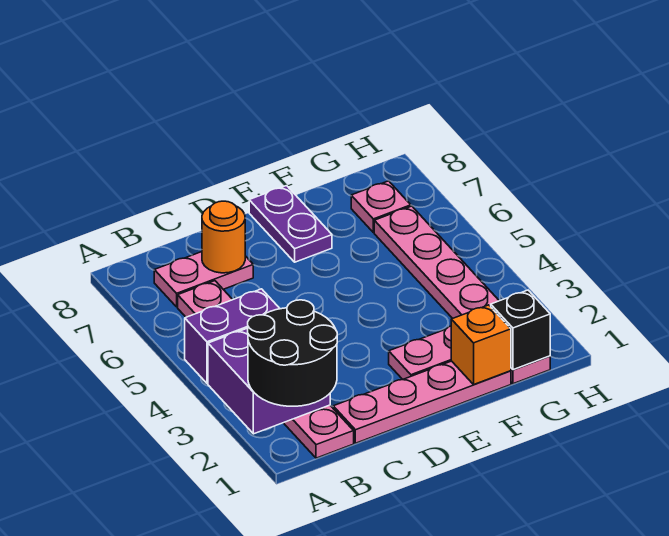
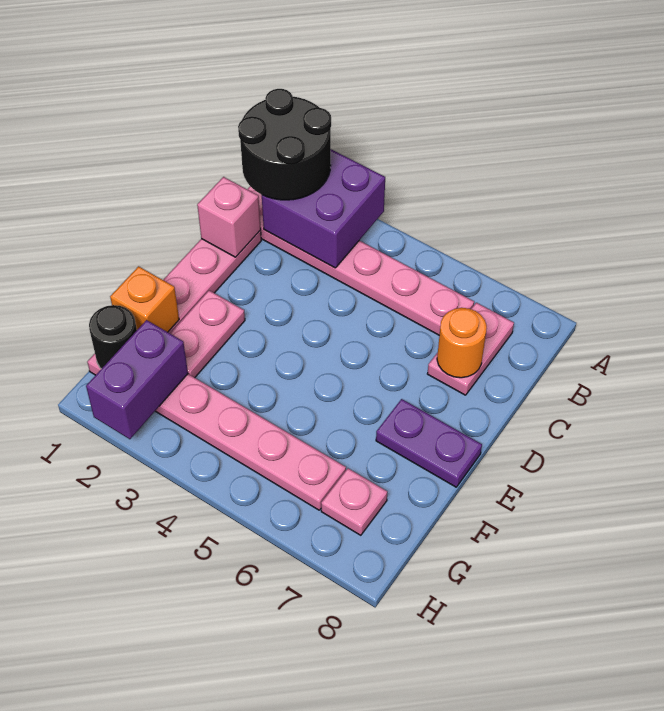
purple brick A4:B4 level 2 -> purple brick G2:H2 level 2
none -> pink brick C1 level 2
black brick G1 level 2 -> black round brick G1 level 2

